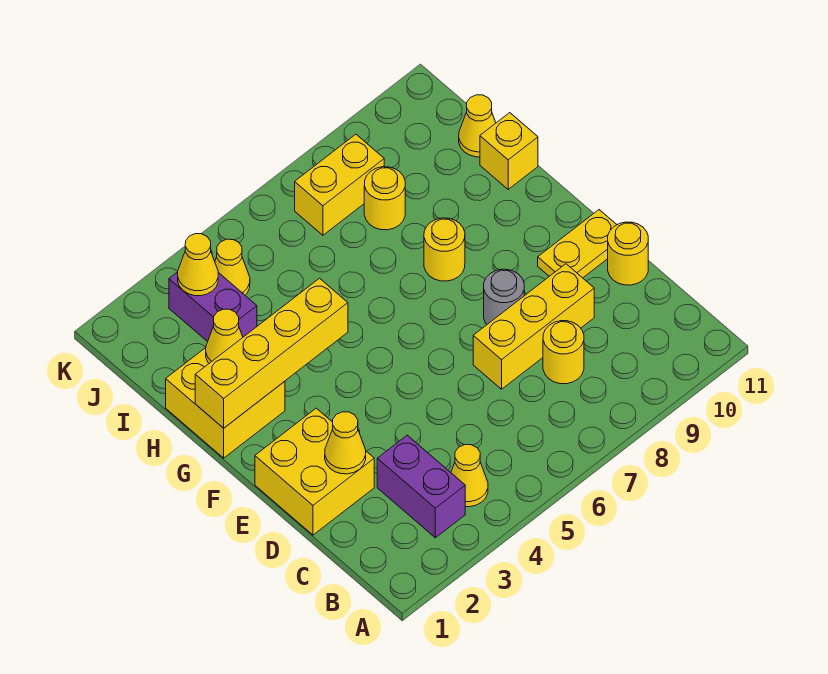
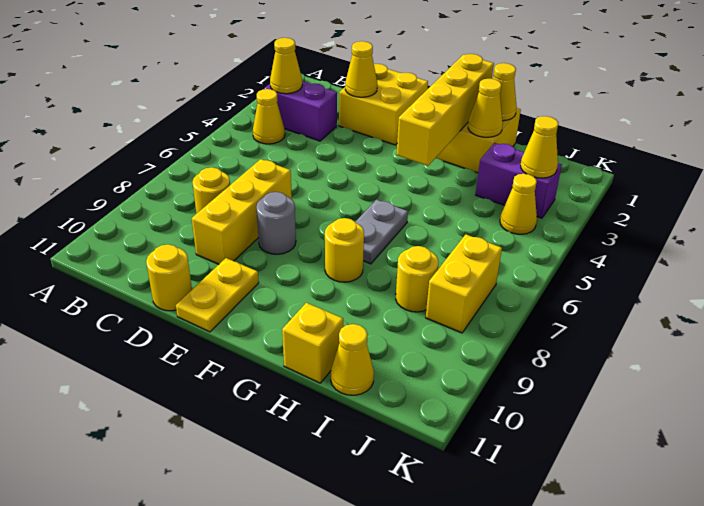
none -> yellow cone B3 level 2
none -> grey plate G6:G7 level 1
none -> yellow cone H1 level 2

